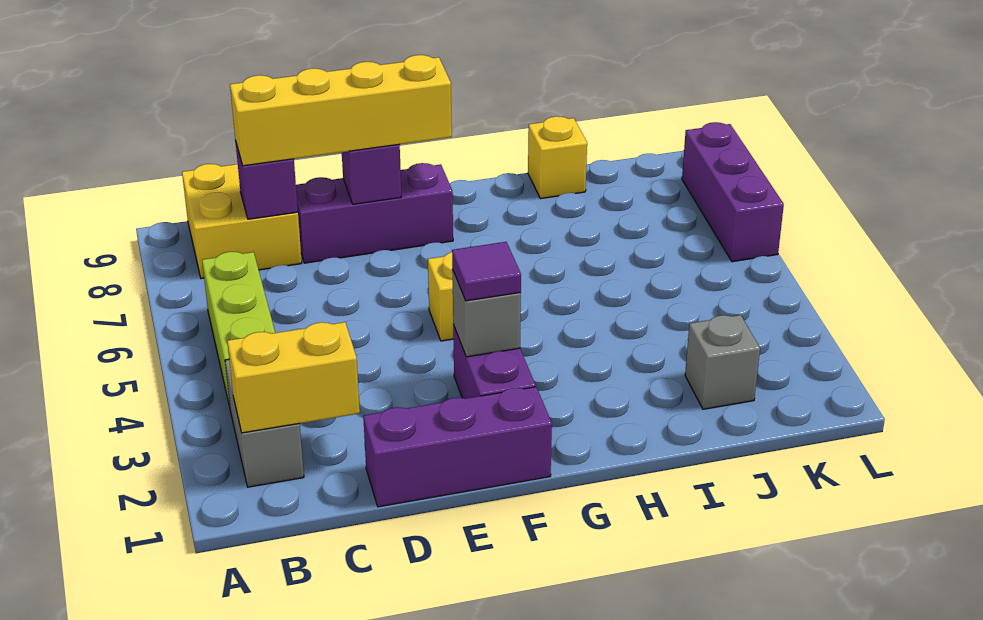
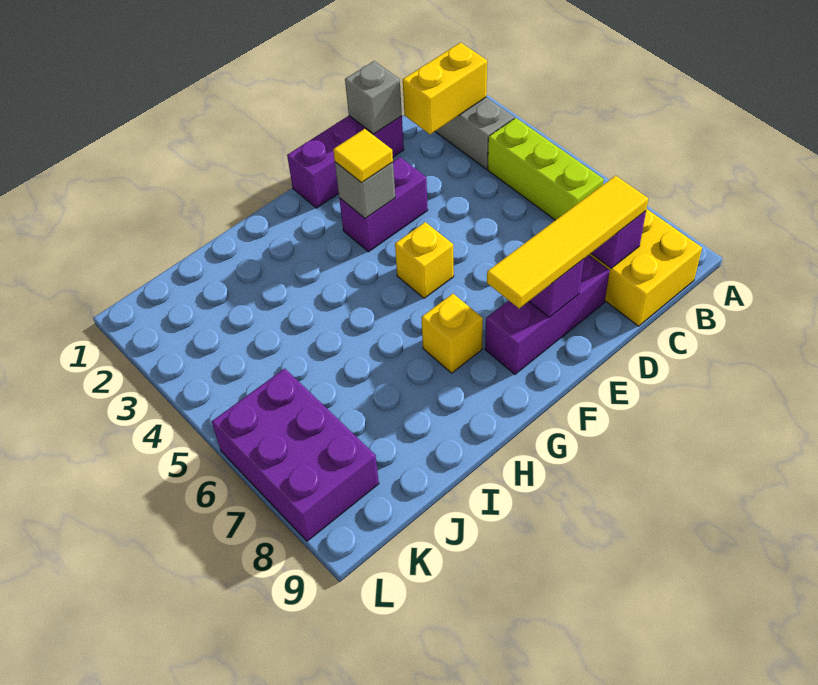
yellow brick C8:F8 level 3 -> yellow tile C8:F8 level 3
purple brick F2:F3 level 1 -> purple brick E3:F3 level 1
purple tile F3 level 3 -> yellow tile F3 level 3
yellow brick I9 level 1 -> yellow brick G7 level 1
grey brick J2 level 1 -> grey brick D1 level 2
purple brick L6:L8 level 1 -> purple brick K6:L8 level 1

